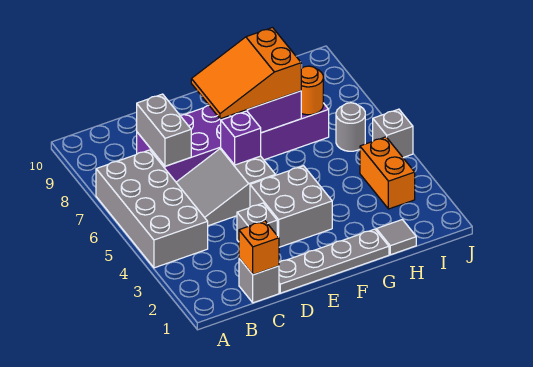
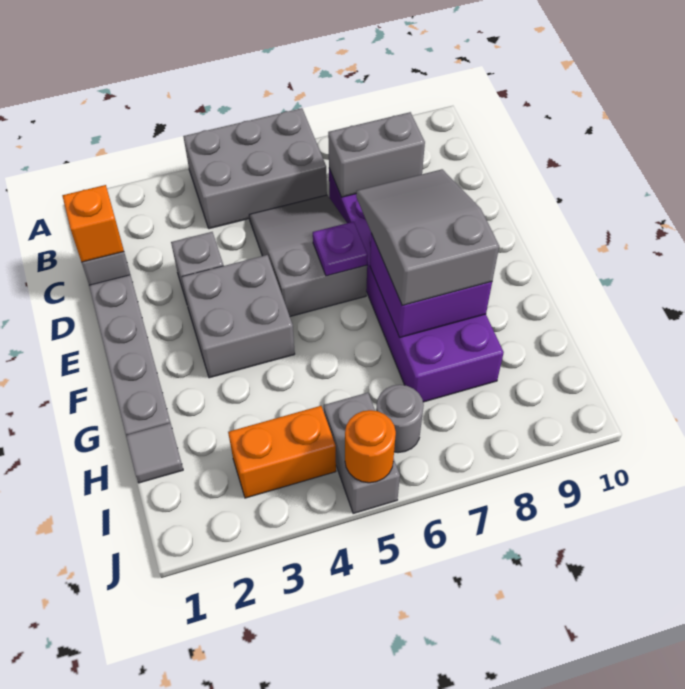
grey brick A4:B7 level 1 -> grey brick A4:B6 level 1
purple brick E6 level 2 -> purple plate E6 level 2
orange slope E7:G8 level 3 top G -> grey slope E7:G8 level 3 top G
orange round brick H7 level 2 -> orange round brick J5 level 2
grey brick J5 level 1 -> grey brick I5:J5 level 1

